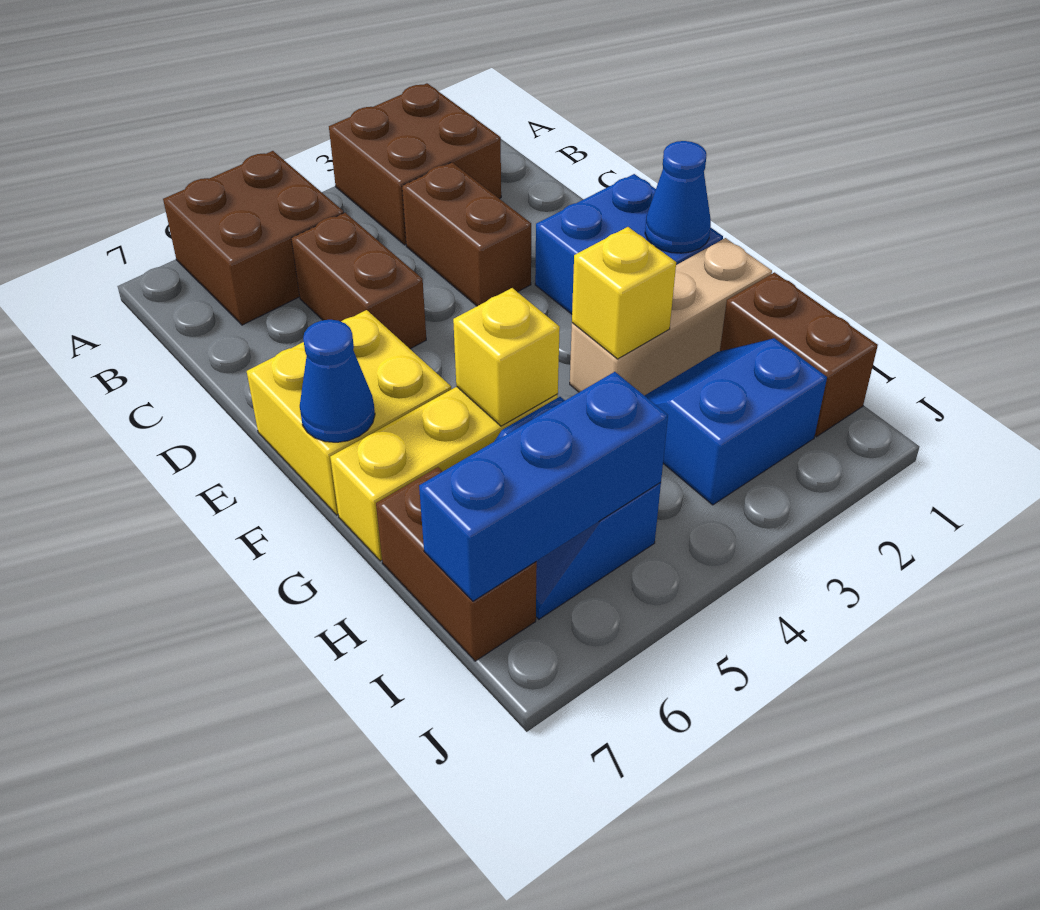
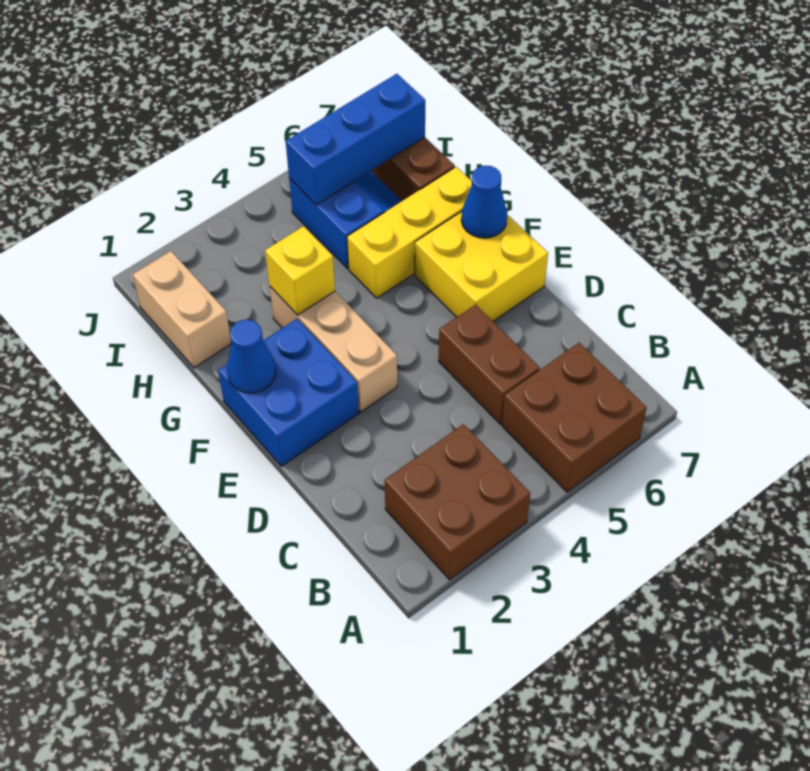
brown brick C3:D3 level 1 -> none
tan brick G1:G3 level 1 -> tan brick E3:G3 level 1
yellow brick G5 level 2 -> none
brown brick H1:I1 level 1 -> tan brick H1:I1 level 1
blue slope H2:I3 level 1 top I -> none

